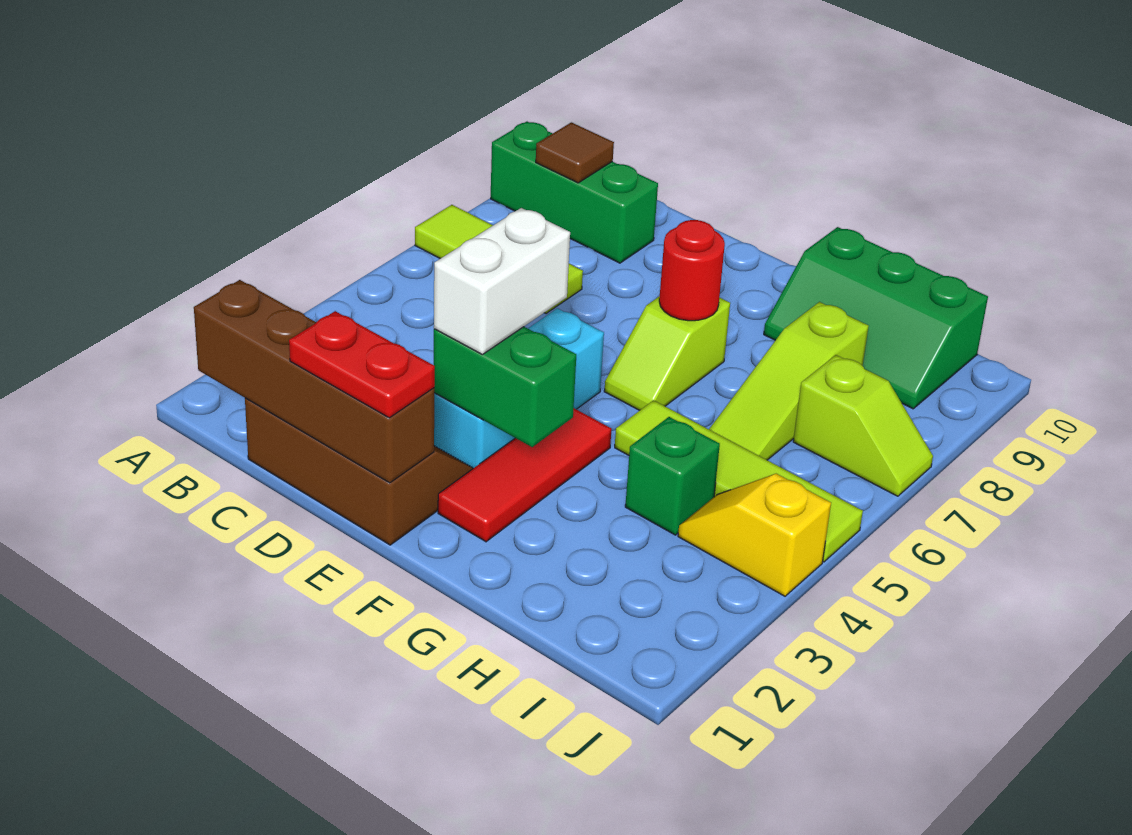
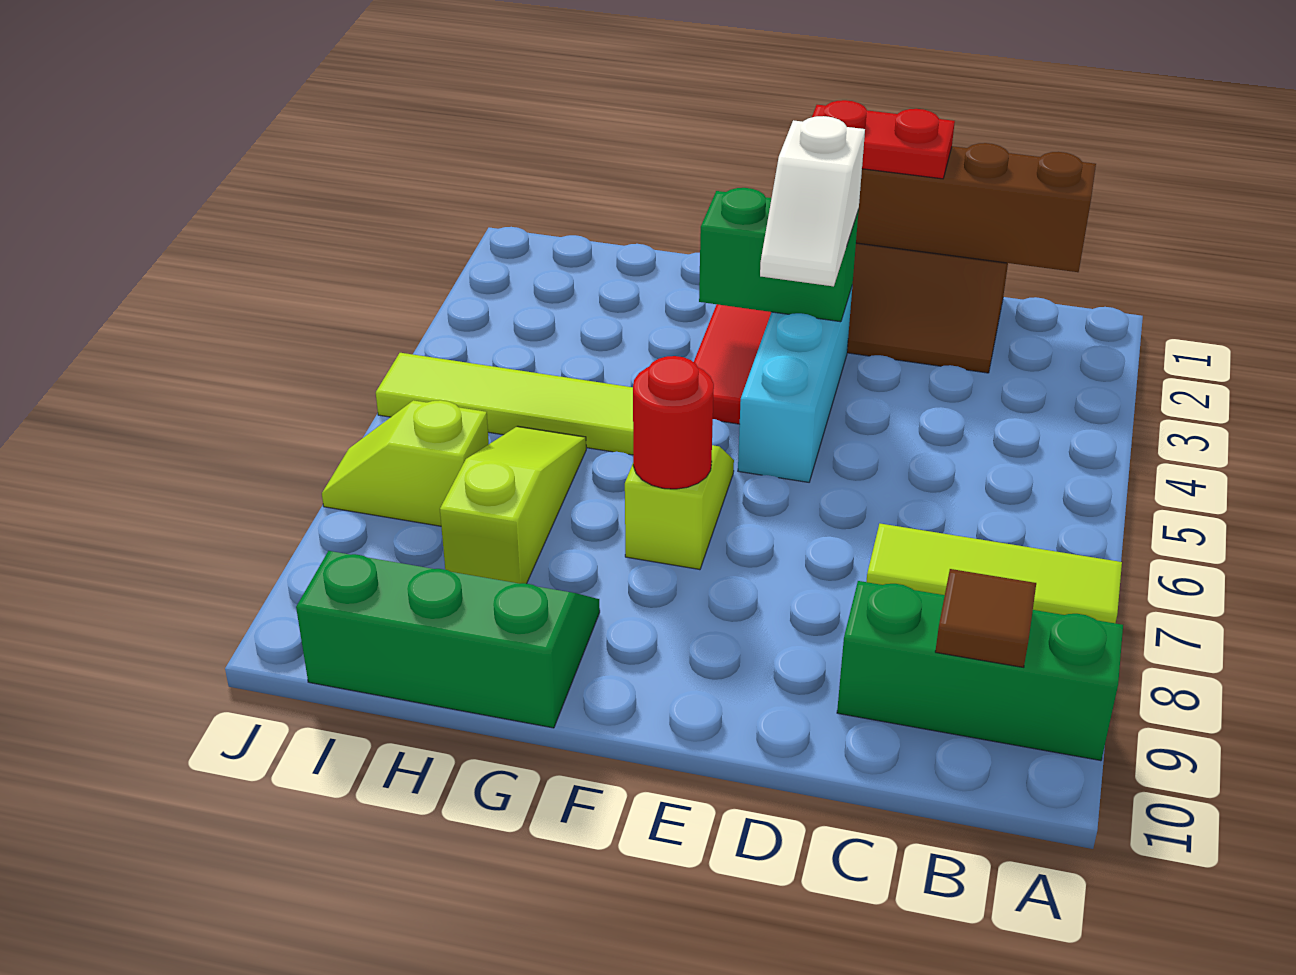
white brick E3:E4 level 3 -> white slope E3:E4 level 3 top 3
green brick H4 level 1 -> none
yellow slope I4:J4 level 1 top J -> none

